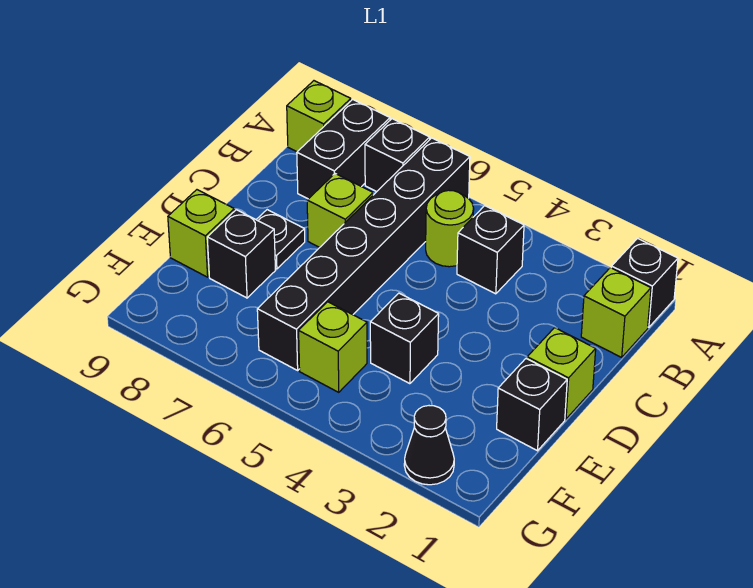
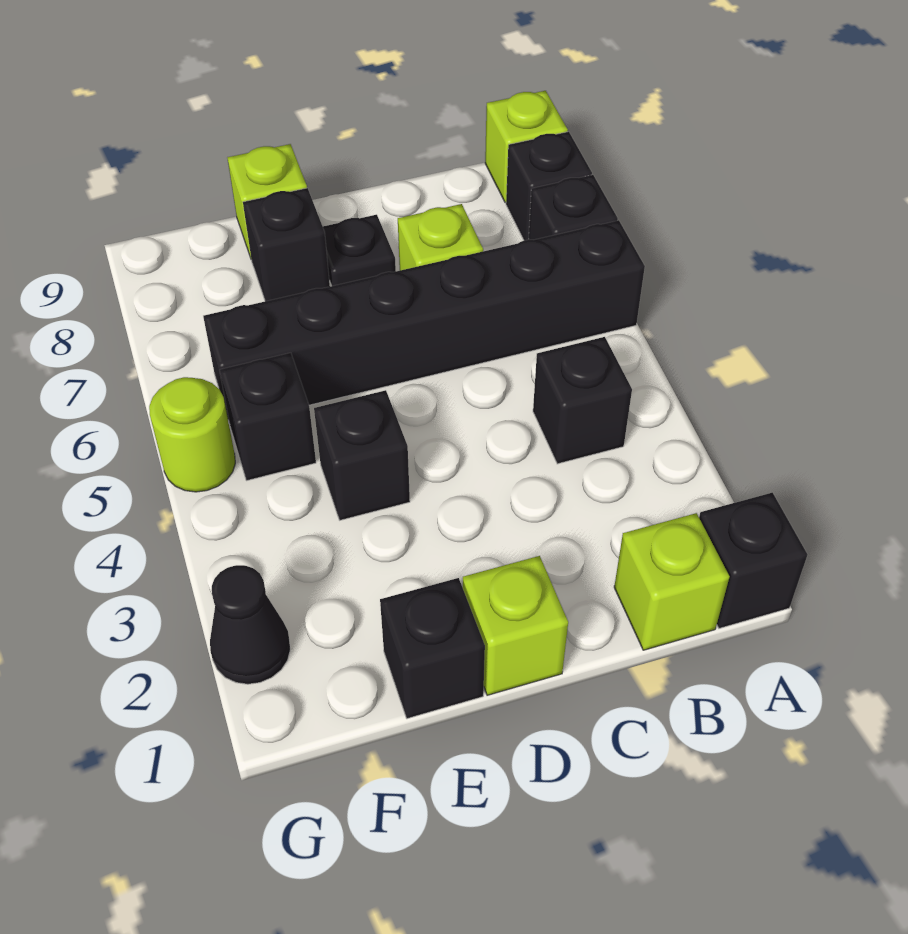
black brick A8:B8 level 1 -> black brick A8 level 1
lime round brick B5 level 1 -> lime round brick G5 level 1
lime brick F5 level 1 -> black brick F5 level 1

